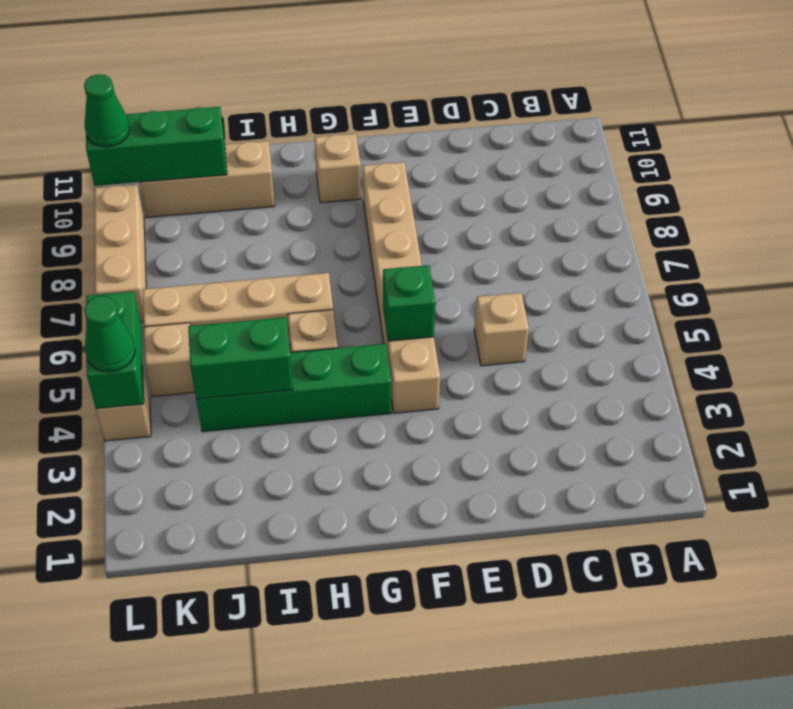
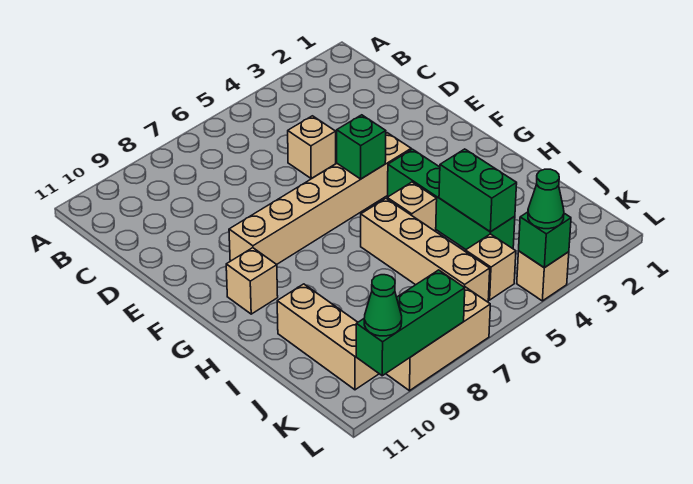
green brick J10:L10 level 2 -> green brick L8:L10 level 2
green brick L4:L5 level 2 -> green brick L4 level 2

